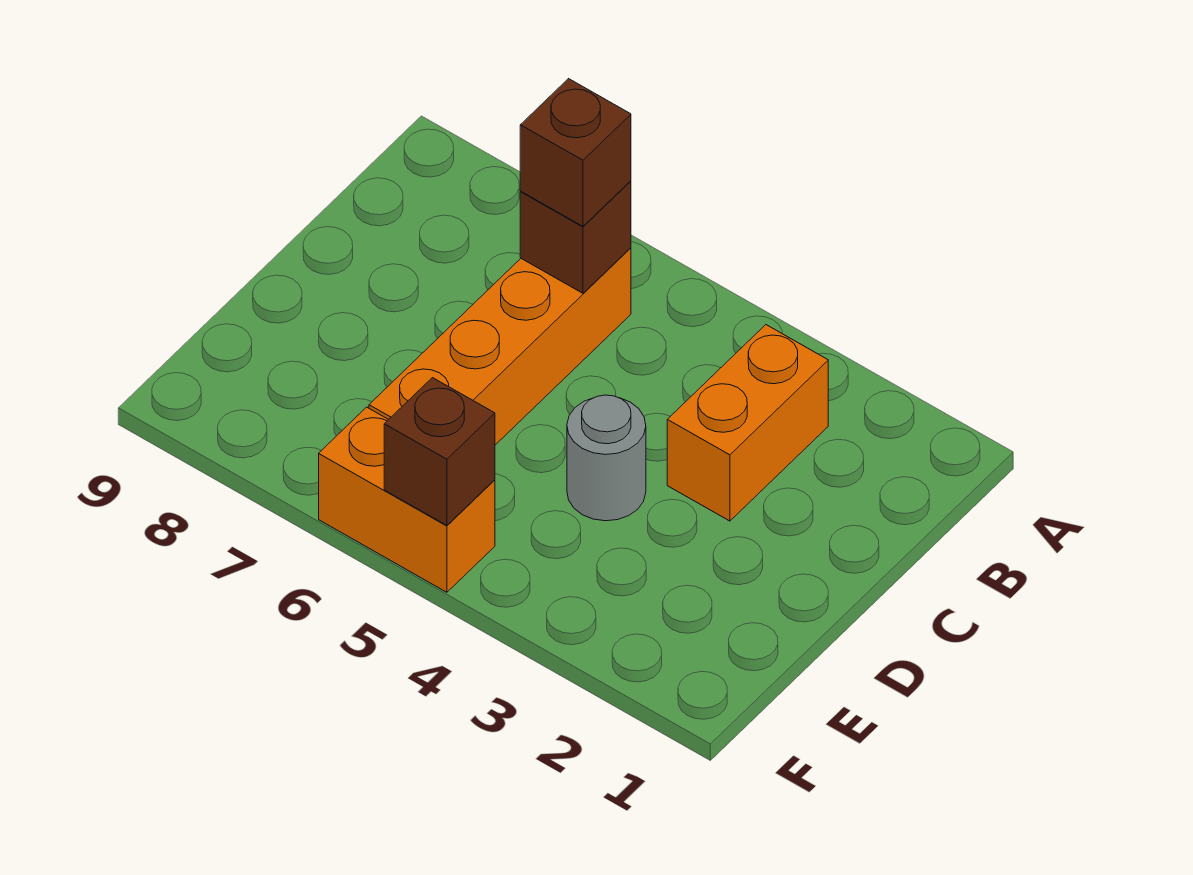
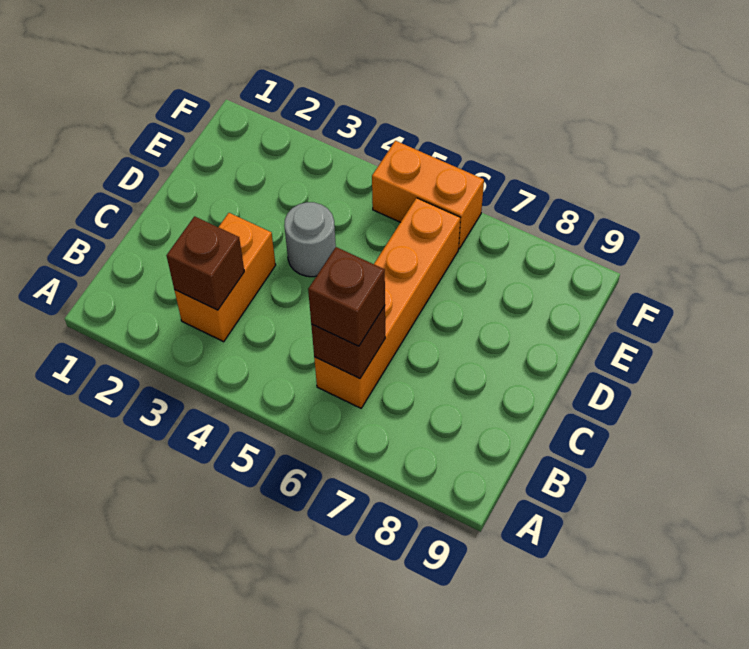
brown brick F5 level 2 -> brown brick B3 level 2

